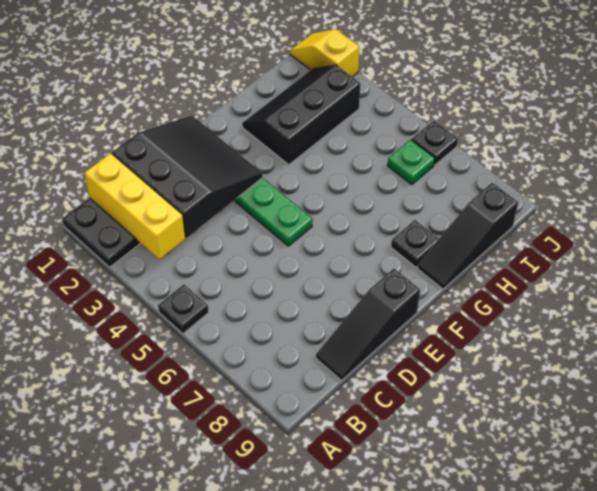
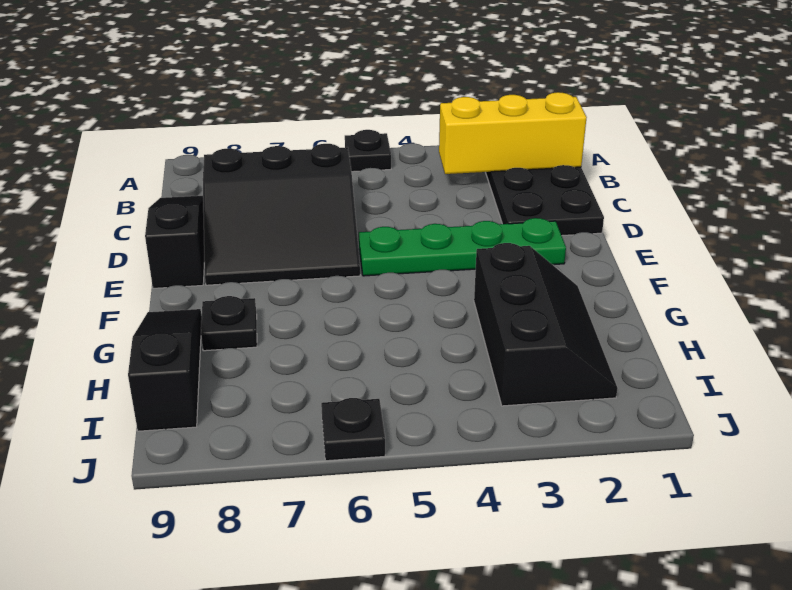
black slope C1:E3 level 2 top C -> black slope C6:E8 level 1 top C
green plate I6 level 1 -> none
yellow slope J1:J2 level 1 top 2 -> none

